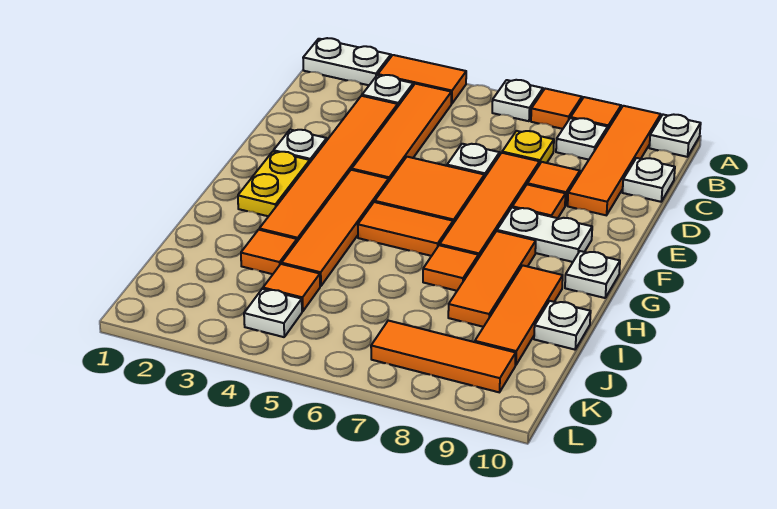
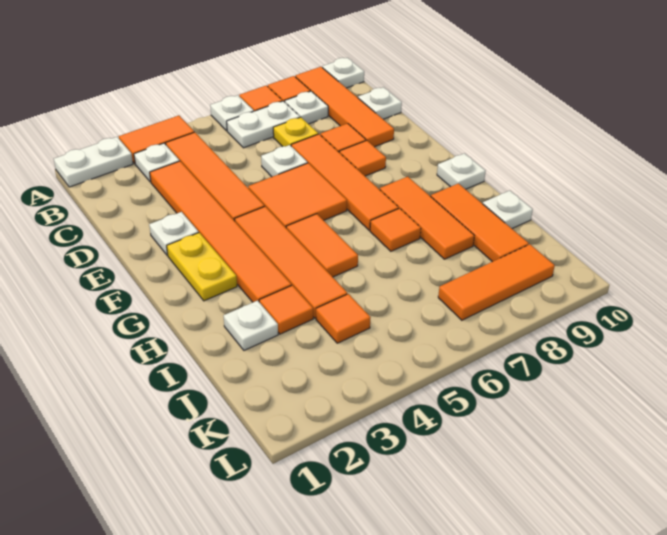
white plate F8:F9 level 1 -> white plate B6:B7 level 1
orange tile G5:G6 level 1 -> orange tile G5:H5 level 1
white plate K4 level 1 -> white plate I2 level 1

